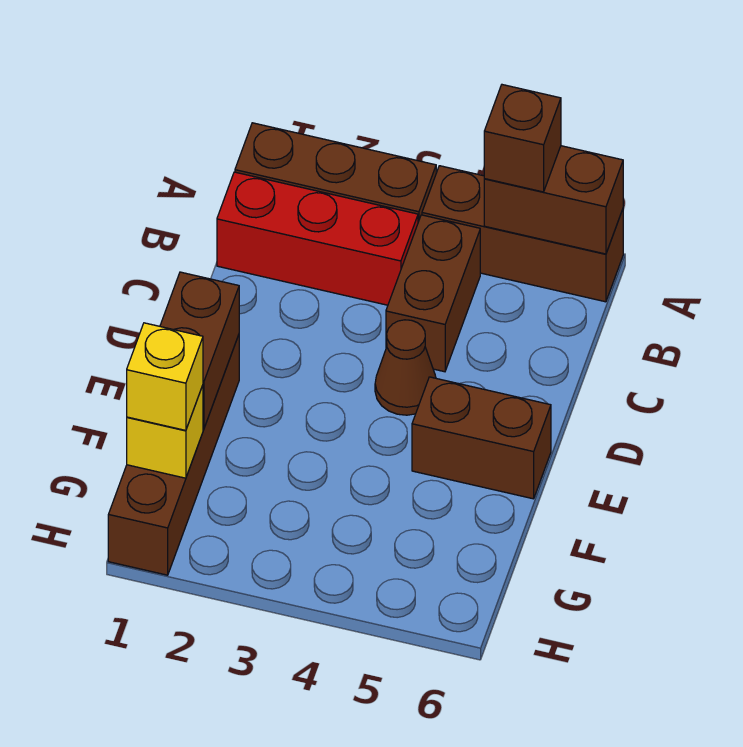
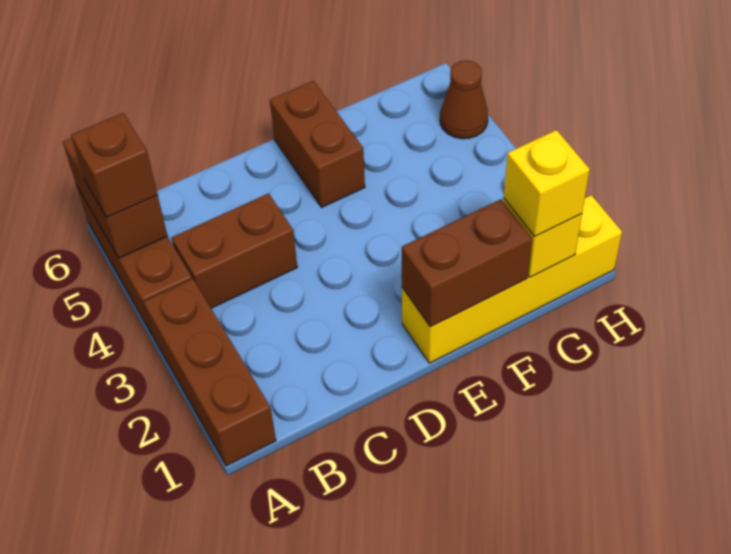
red brick B1:B3 level 1 -> none
brown cone D4 level 1 -> brown cone H5 level 1
brown brick E1:H1 level 1 -> yellow brick E1:H1 level 1

